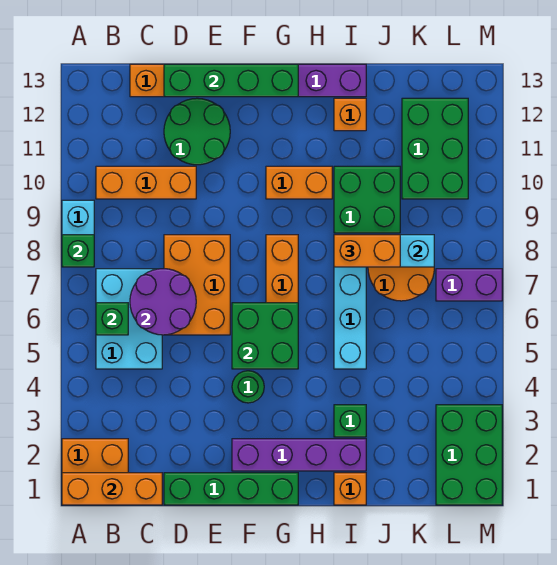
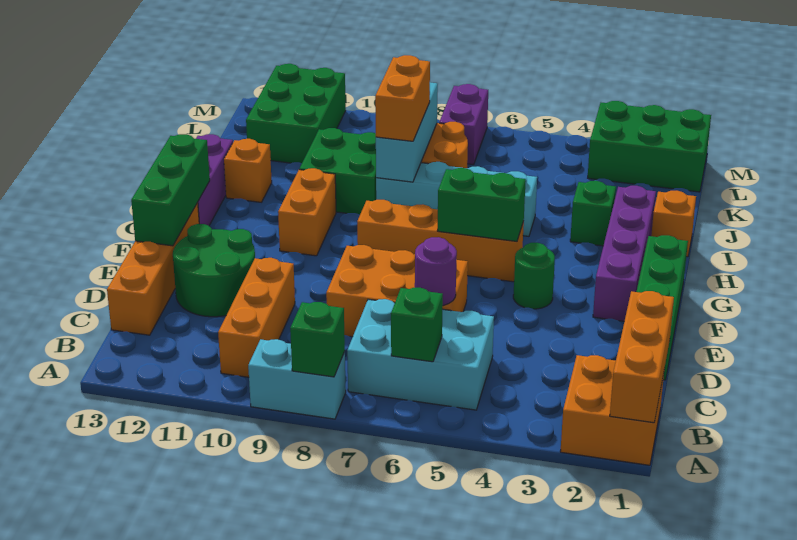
purple round brick C6:D7 level 2 -> purple round brick D6 level 2
green brick D13:G13 level 2 -> green brick E13:G13 level 2
green brick F5:G6 level 2 -> green brick G5:G6 level 2
green brick K10:L12 level 1 -> green brick K11:M12 level 1

